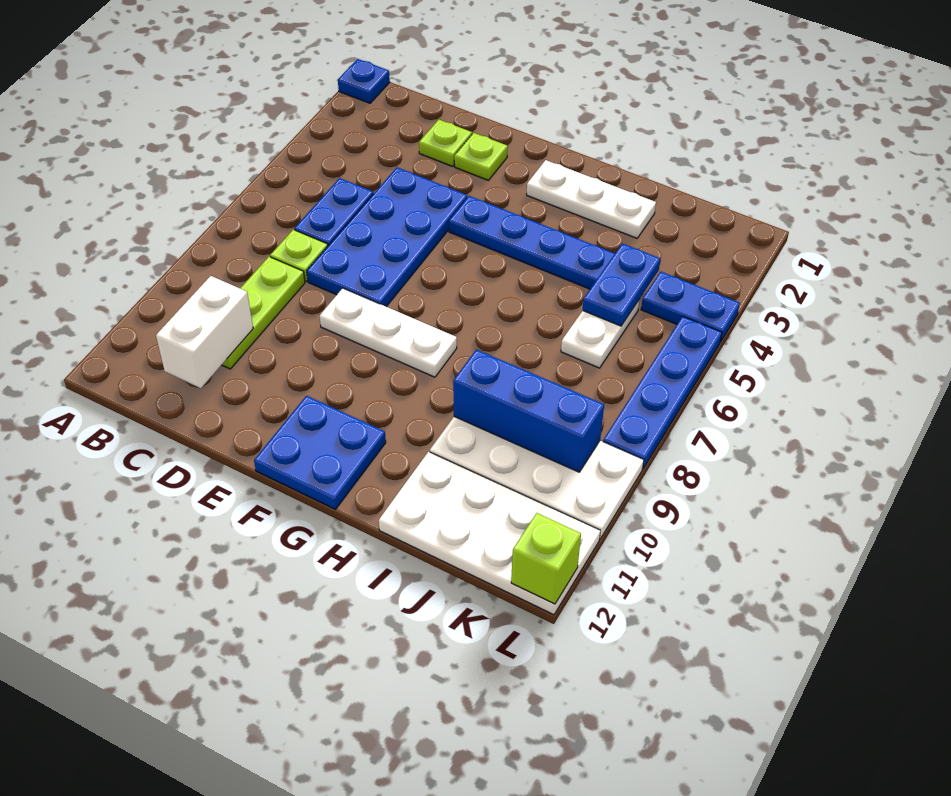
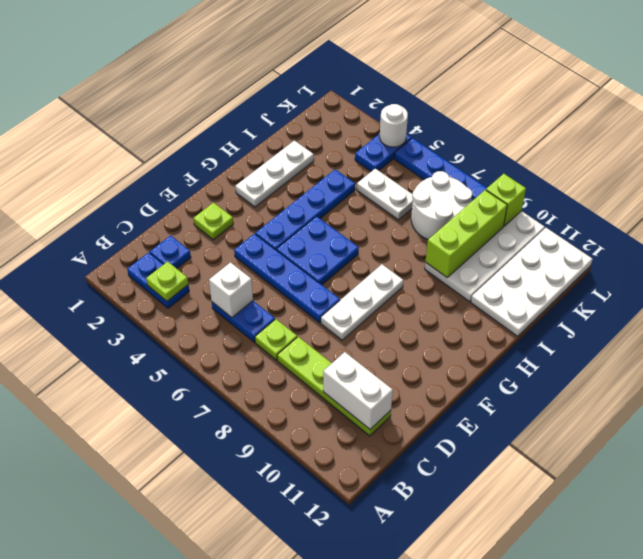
blue plate A1 level 1 -> blue plate C2 level 1
none -> white brick C5 level 2
lime plate C8:C10 level 1 -> lime plate C8:C11 level 1
lime plate D2 level 1 -> lime plate B3 level 2
blue plate D4:E7 level 1 -> blue plate E4:E7 level 1
blue plate F11:G12 level 1 -> blue plate F5:G6 level 1
blue brick I9:K9 level 2 -> lime brick I9:K9 level 2
blue plate J4:J5 level 2 -> blue plate B2:B3 level 1
none -> white round brick J7:K8 level 1
none -> white round brick L4 level 2
lime brick L12 level 2 -> lime brick L9 level 2

